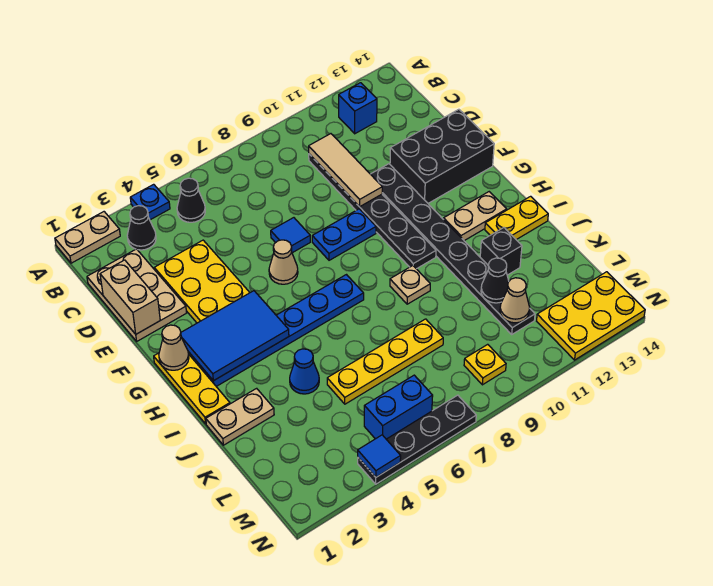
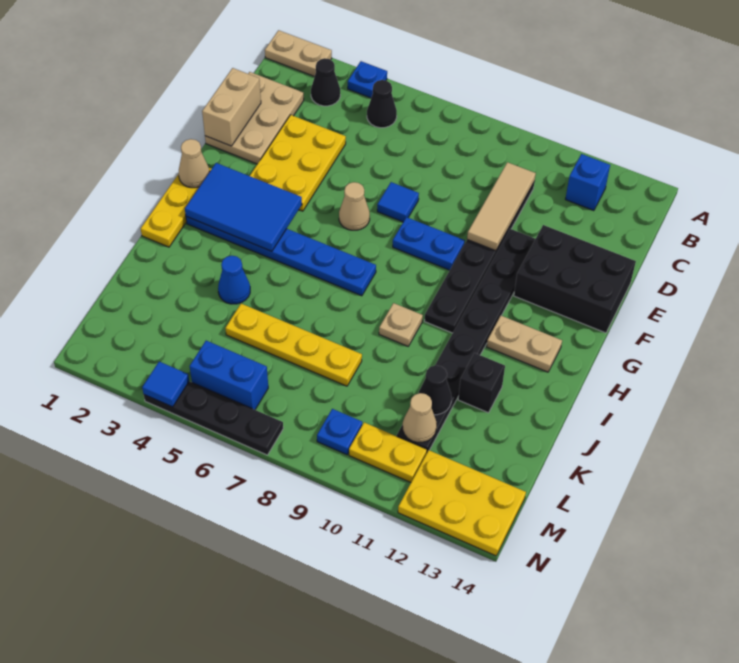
yellow plate I13:I14 level 1 -> yellow plate M10:M11 level 1
tan plate J1:J2 level 1 -> none
yellow plate M9 level 1 -> blue plate M9 level 1

